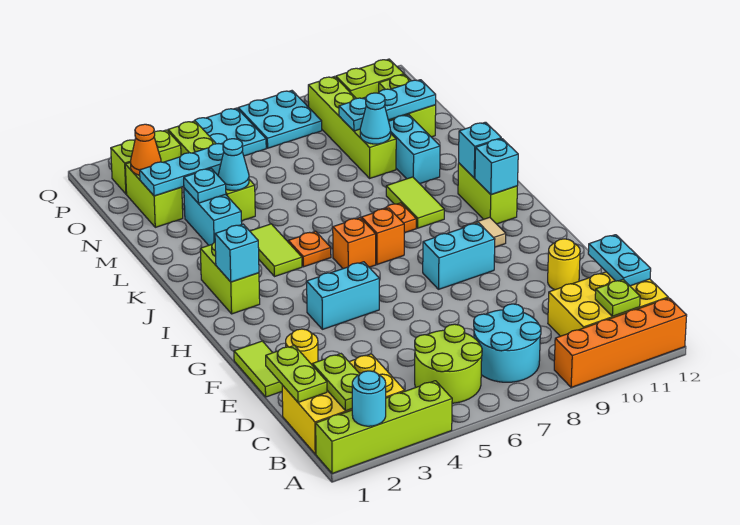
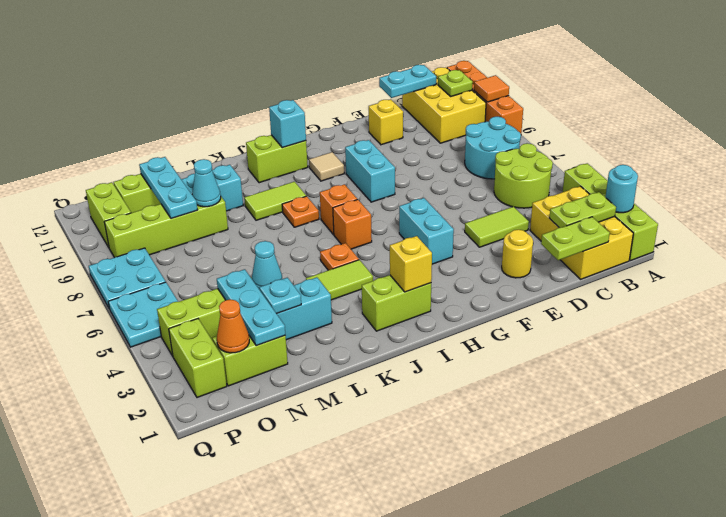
none -> orange tile A10 level 2
lime tile E1:F1 level 1 -> lime tile D4:E4 level 1
yellow round brick E11 level 1 -> yellow brick E11 level 1
cyan brick I2 level 2 -> yellow brick I2 level 2
cyan brick J11 level 2 -> none

